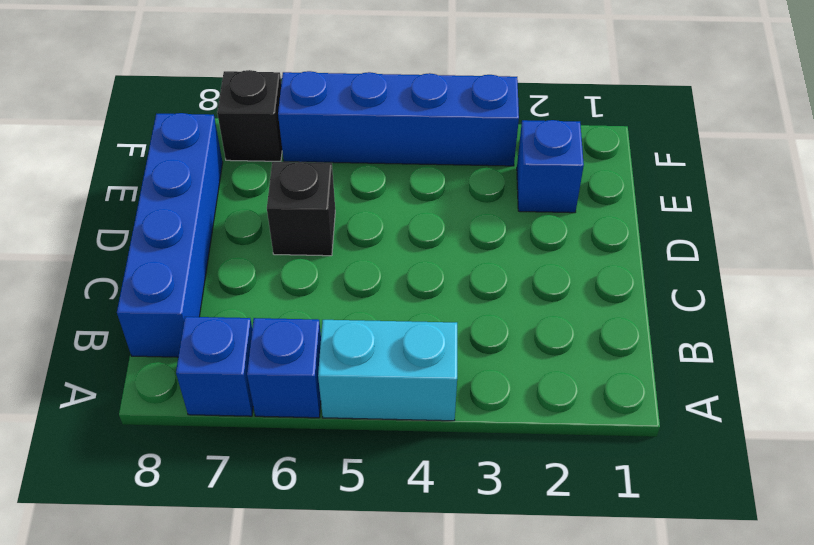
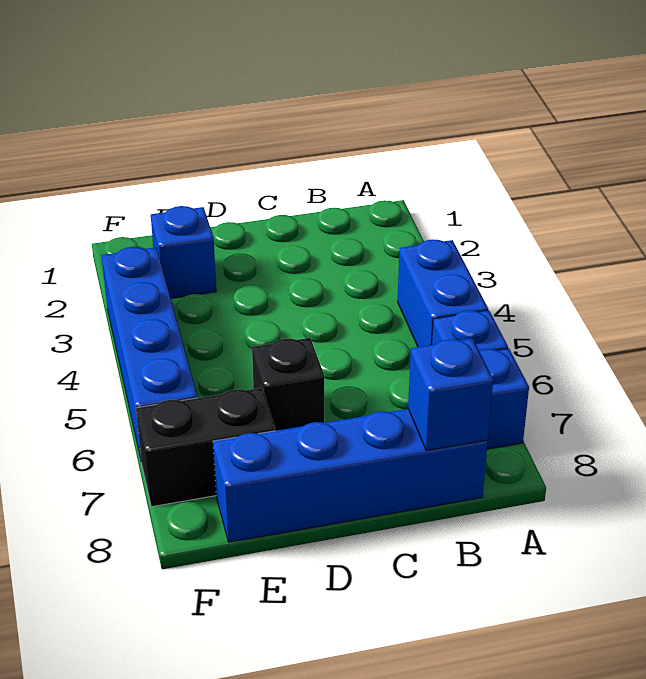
cyan brick A4:A5 level 1 -> blue brick A4:A5 level 1
none -> blue brick B8 level 2
black brick F7 level 1 -> black brick E7:F7 level 1

